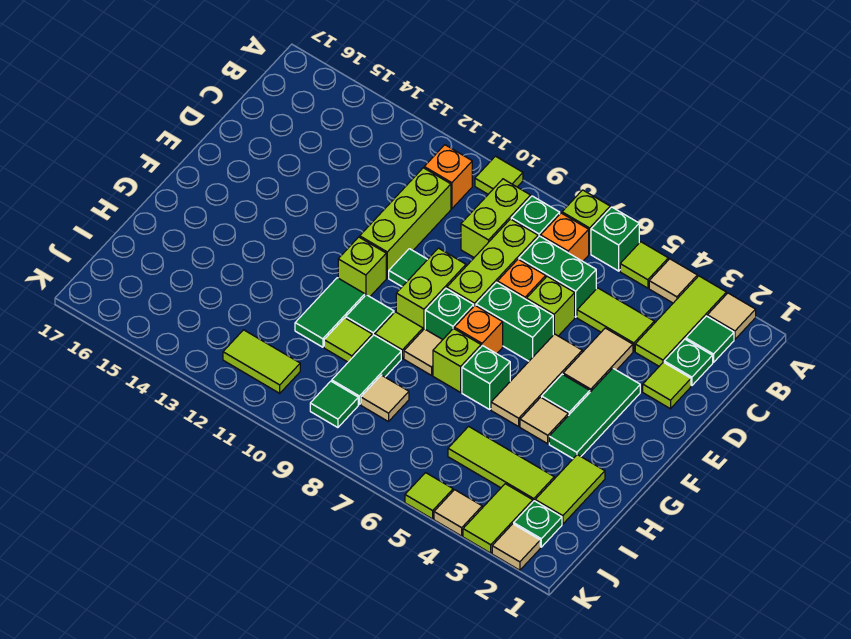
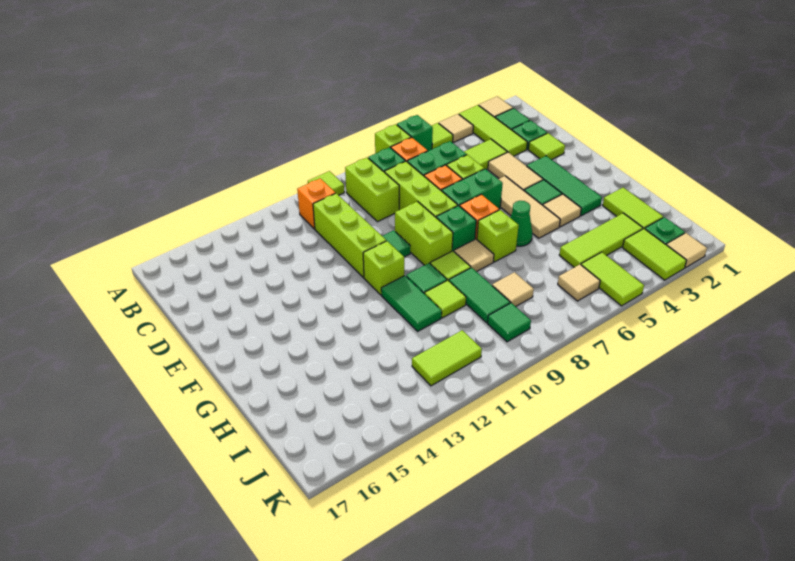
green brick G6 level 1 -> green cone G6 level 1
tan tile K4 level 1 -> tan tile J6 level 1
lime tile K5 level 1 -> lime tile J5:K5 level 1

